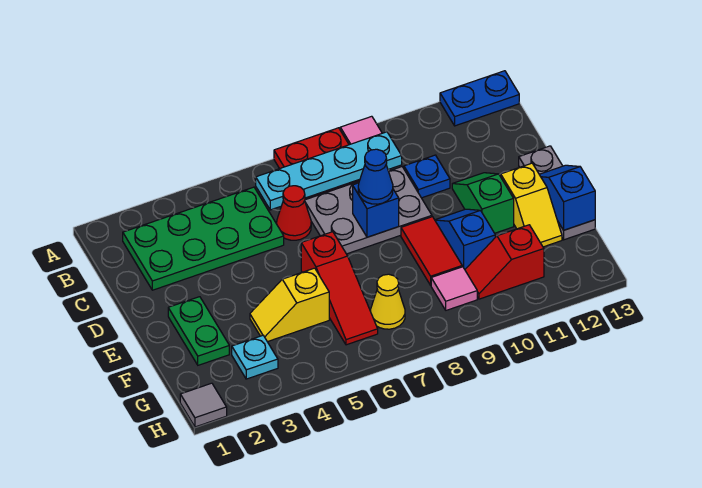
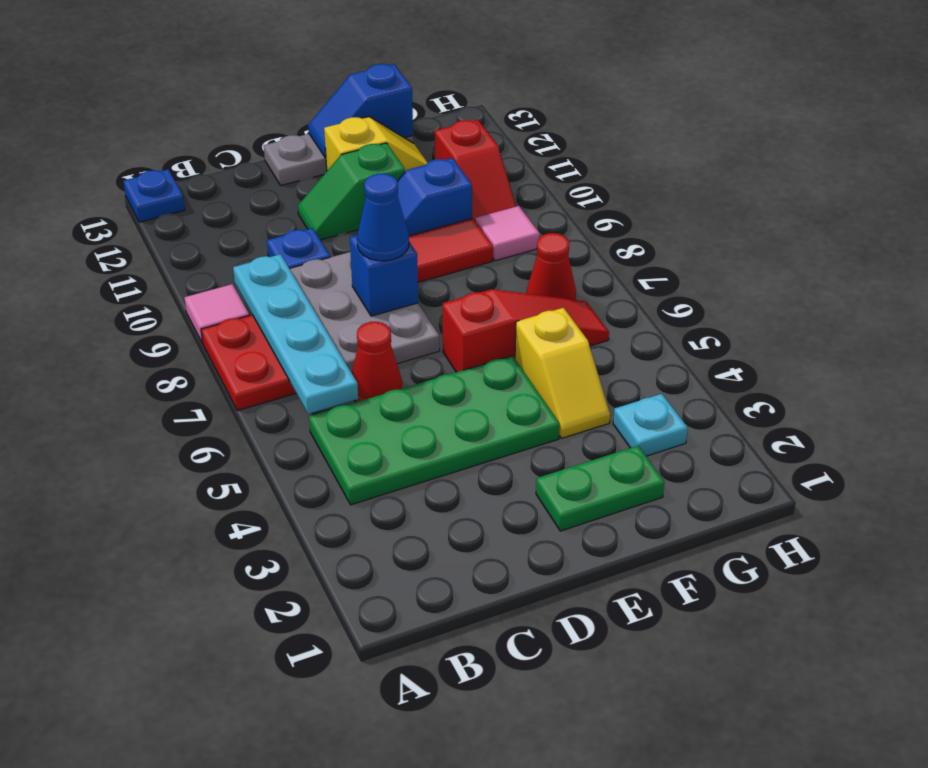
blue plate A12:A13 level 1 -> blue plate A13 level 1
green plate B2:C5 level 1 -> green plate B4:E5 level 1
yellow cone G7 level 1 -> red cone G7 level 1
grey tile H1 level 1 -> none

